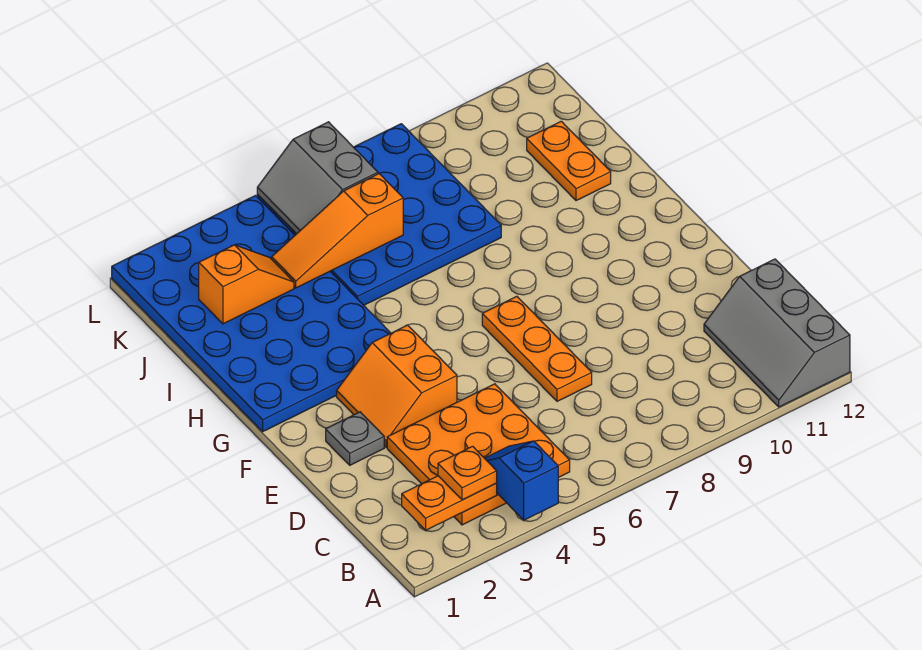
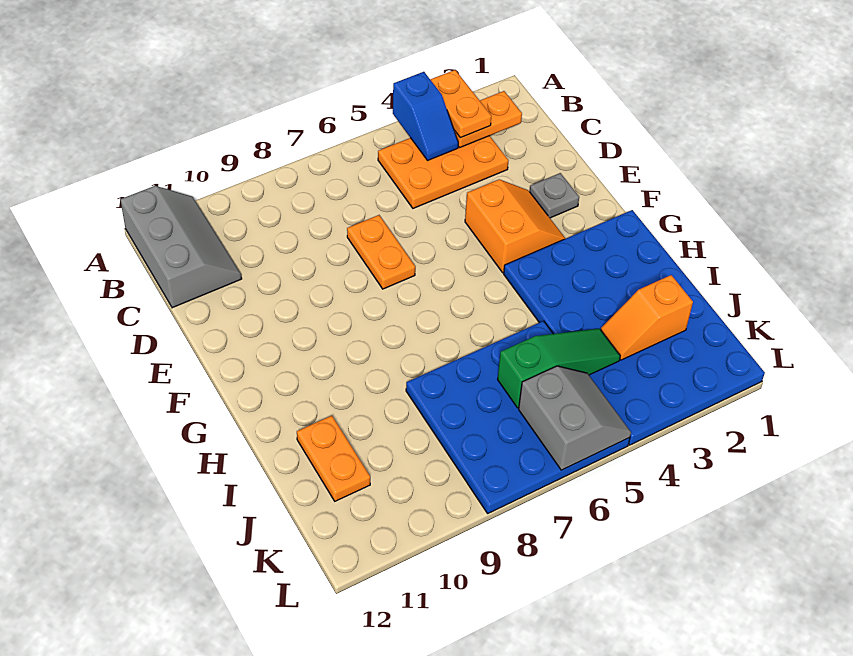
orange plate B3:D5 level 1 -> orange plate B3:C5 level 1
orange plate B3 level 3 -> orange plate A3:B3 level 3
orange plate D7:F7 level 1 -> orange plate D7:E7 level 1
orange slope J4:J6 level 2 top 6 -> green slope J4:J6 level 2 top 6

